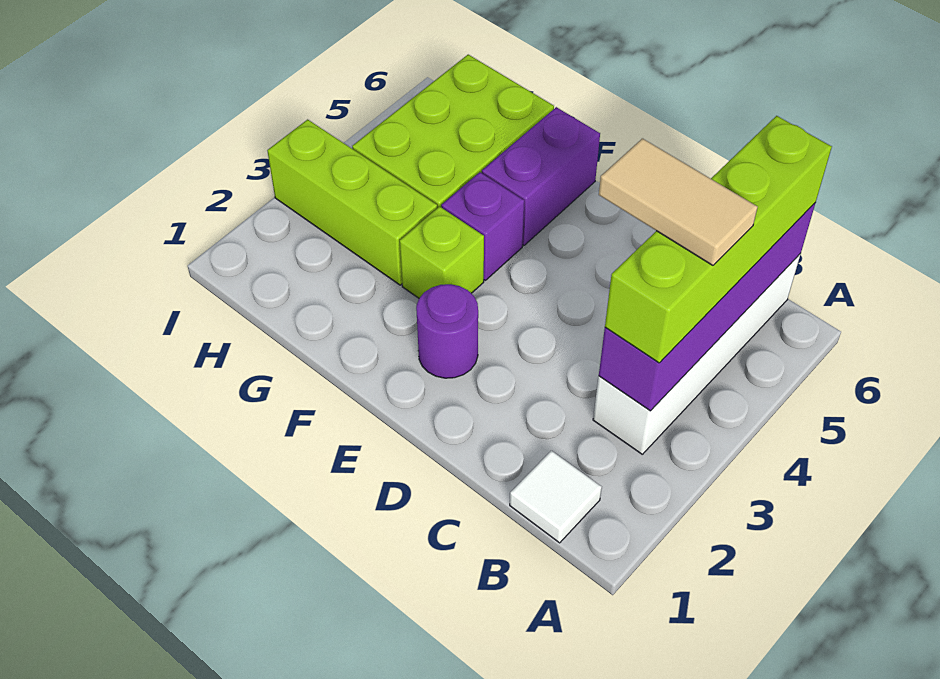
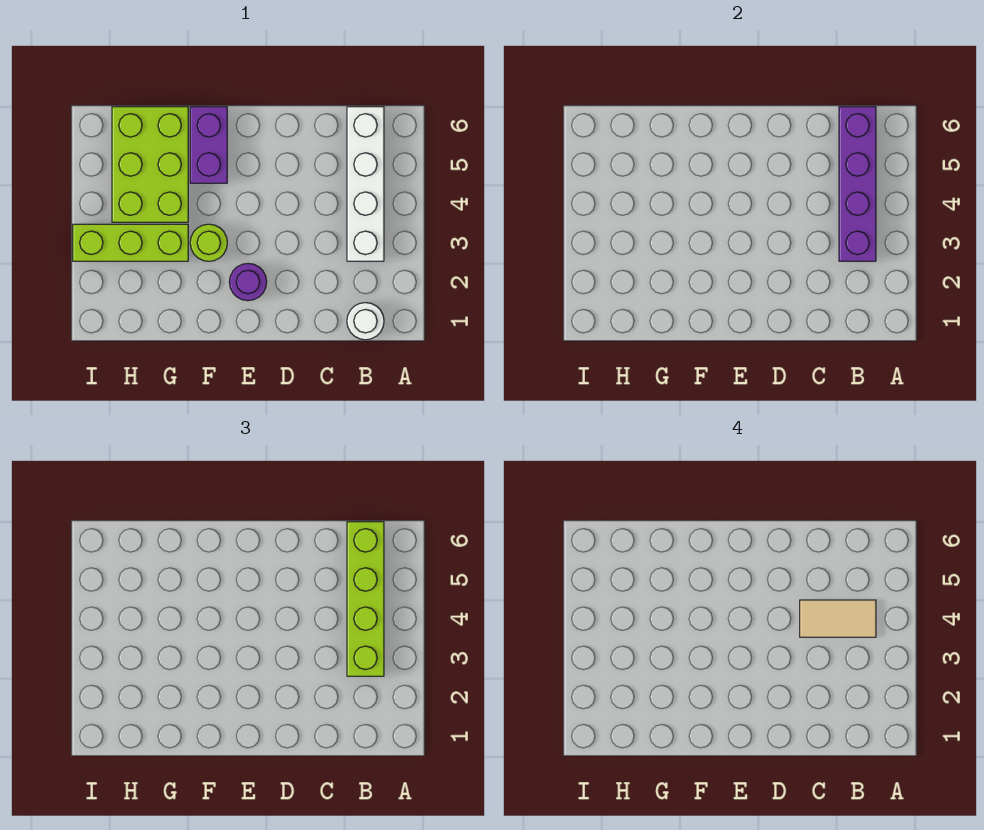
white tile B1 level 1 -> white round brick B1 level 1
lime brick F3 level 1 -> lime round brick F3 level 1
purple brick F4 level 1 -> none

